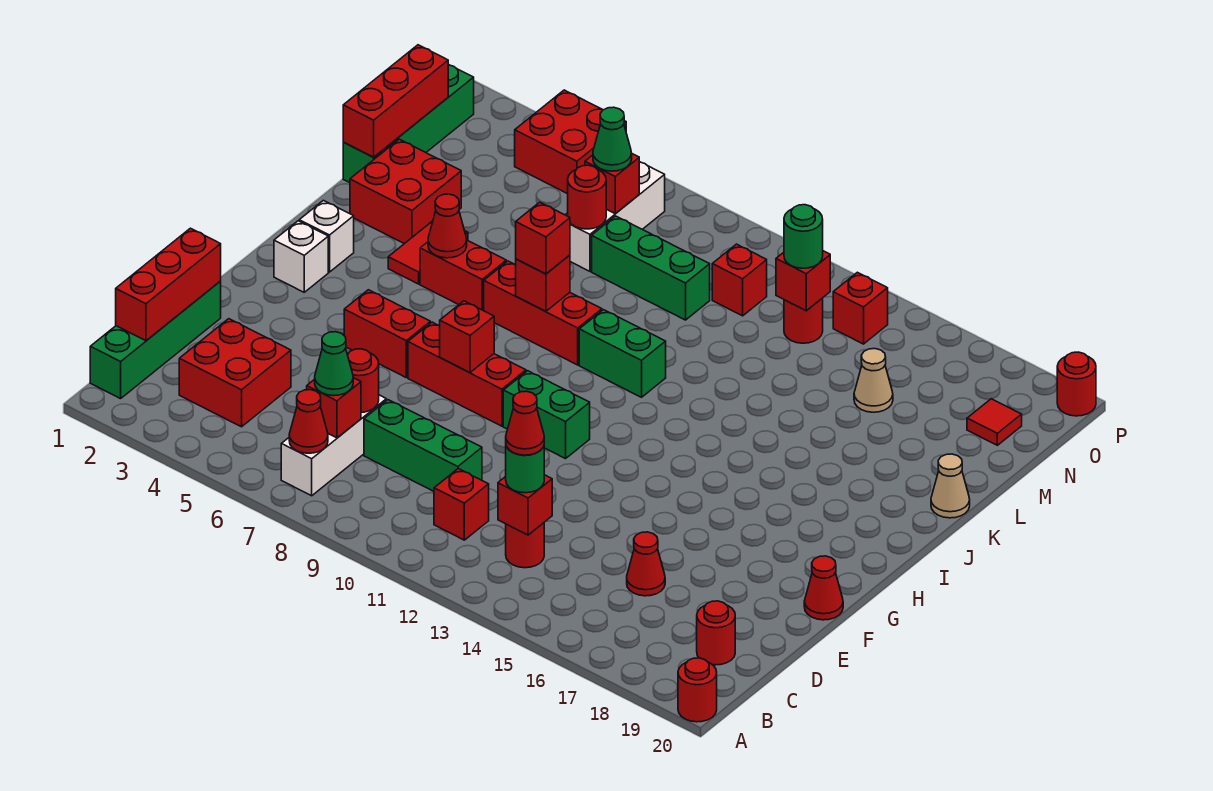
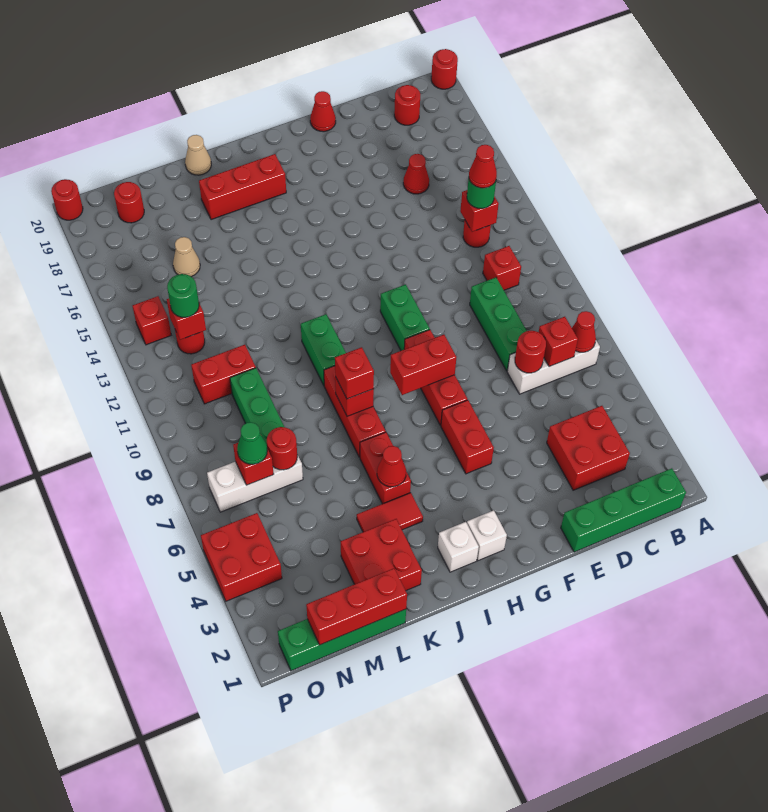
red brick C1:E1 level 2 -> red brick I18:K18 level 1
green cone C7 level 3 -> none
red brick G8 level 2 -> red brick G8:H8 level 2
red brick N11 level 1 -> red brick M11:N11 level 1
red tile N19 level 1 -> red round brick N19 level 1

